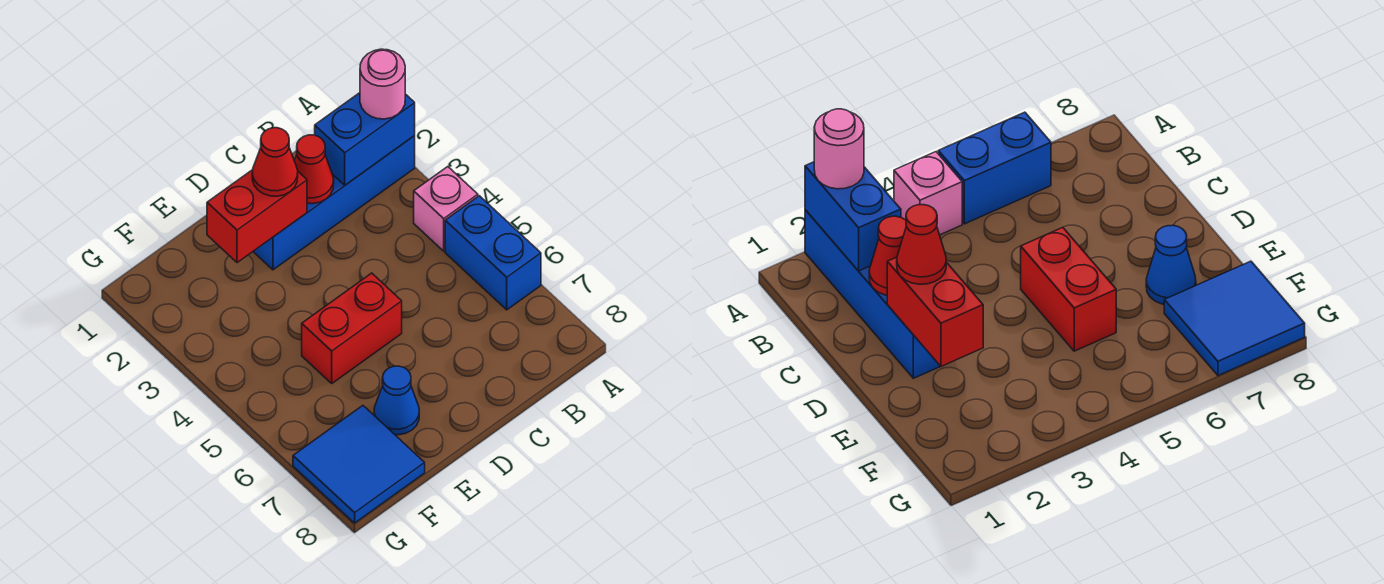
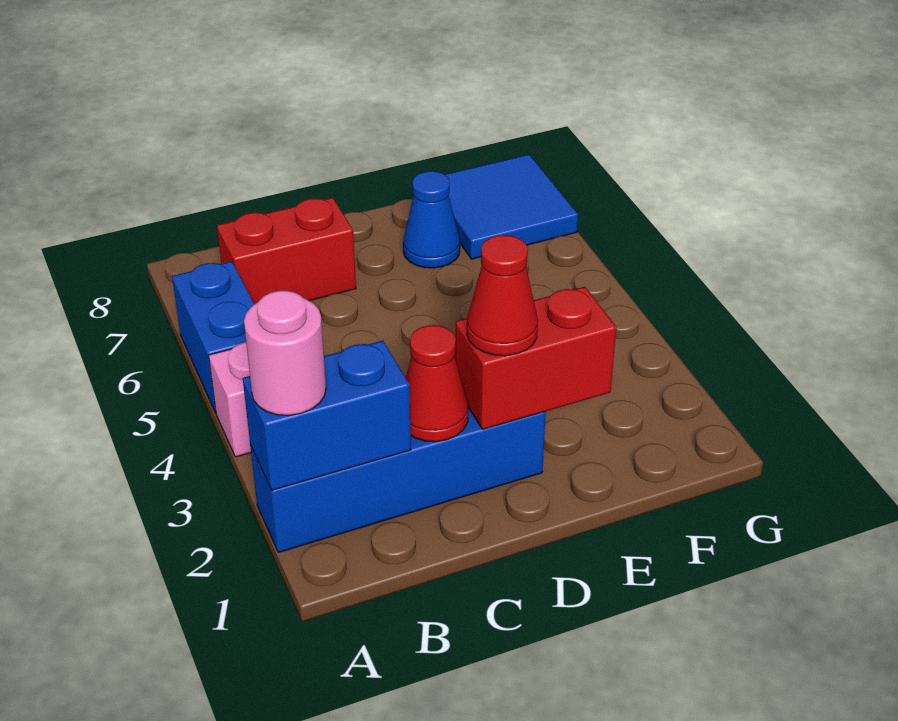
red brick D5:E5 level 1 -> red brick B7:C7 level 1

